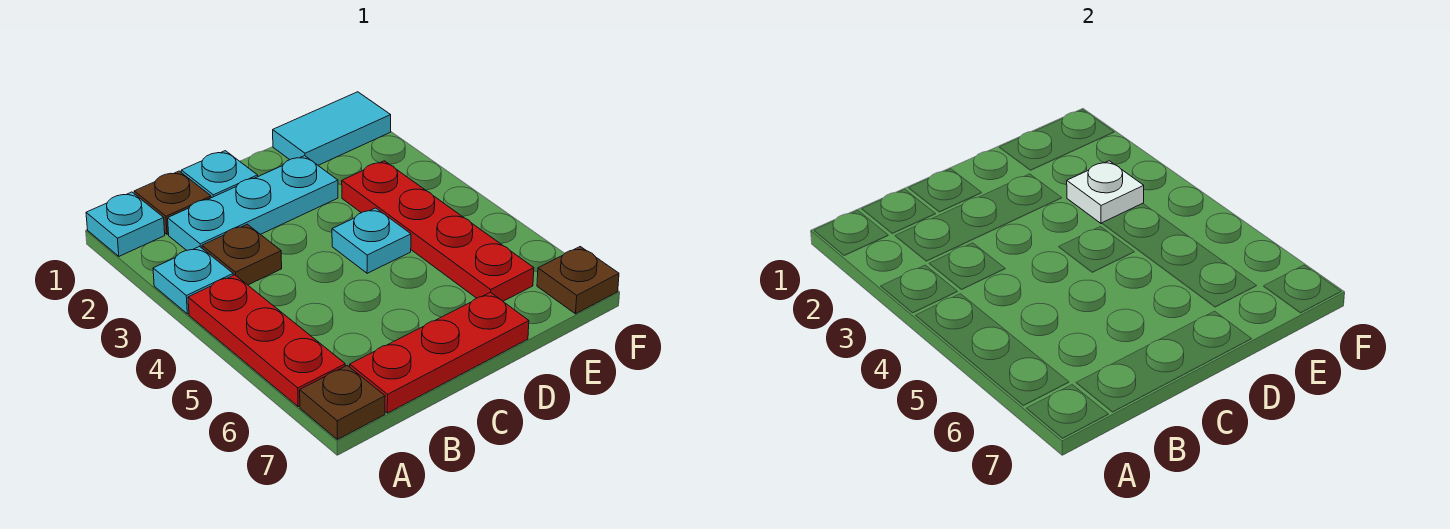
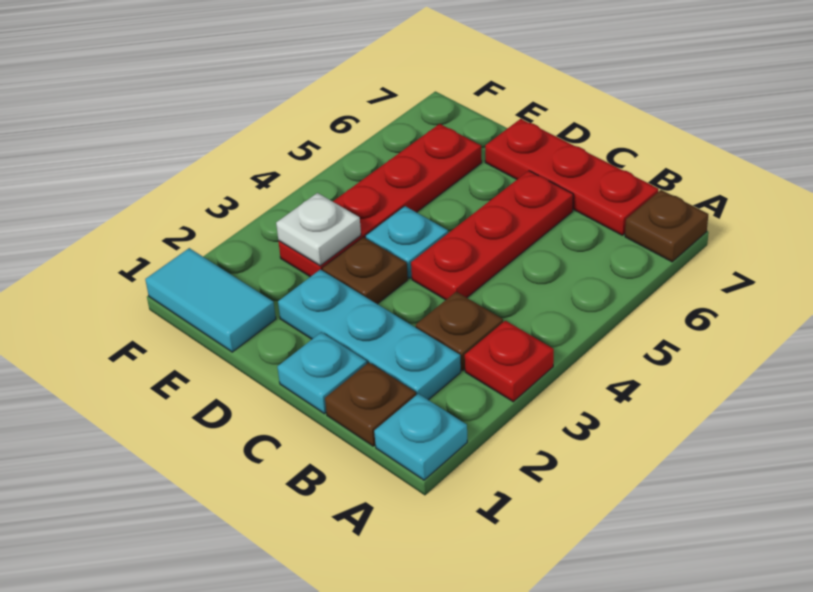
cyan plate A3 level 1 -> red plate A3 level 1
red plate A4:A6 level 1 -> red plate C4:C6 level 1
brown plate F7 level 1 -> brown plate D3 level 1

